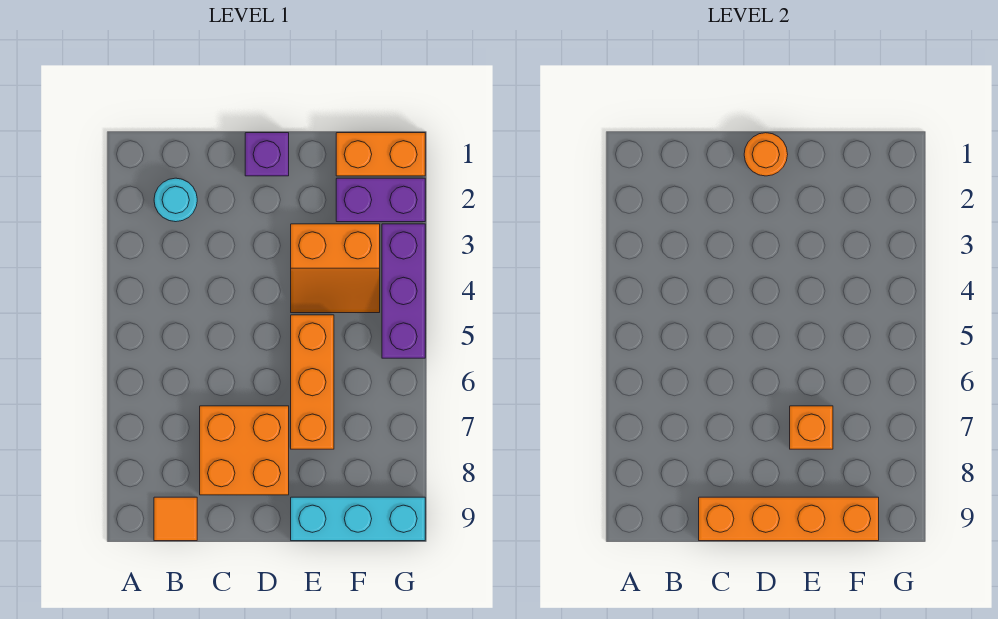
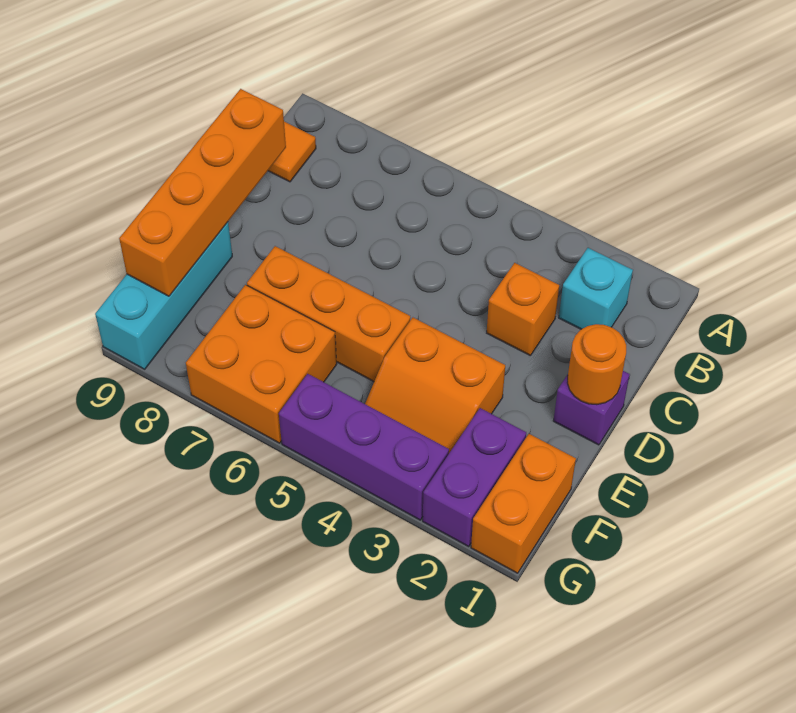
cyan round brick B2 level 1 -> cyan brick B2 level 1
orange brick C7:D8 level 1 -> orange brick F6:G7 level 1
orange slope E3:F4 level 1 top 3 -> orange slope E3:F4 level 1 top E
orange brick E7 level 2 -> orange brick C3 level 1

